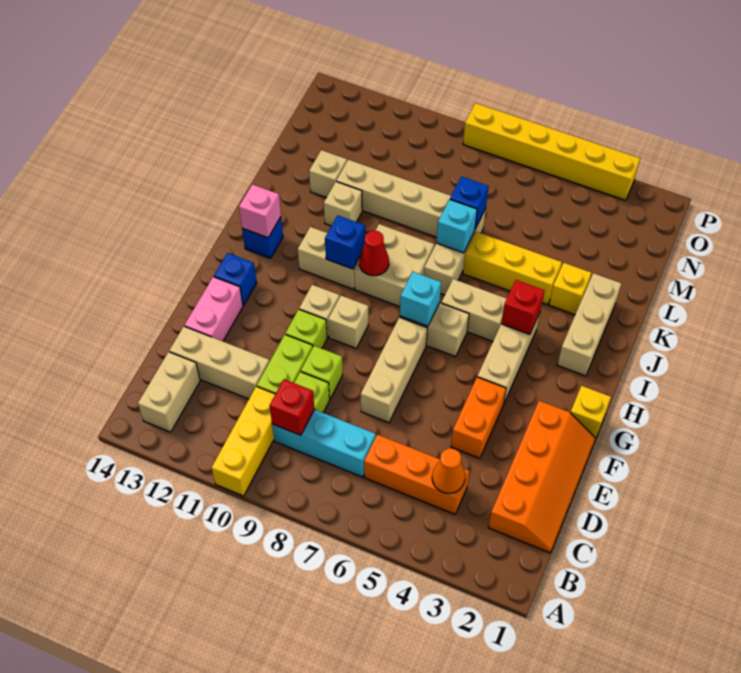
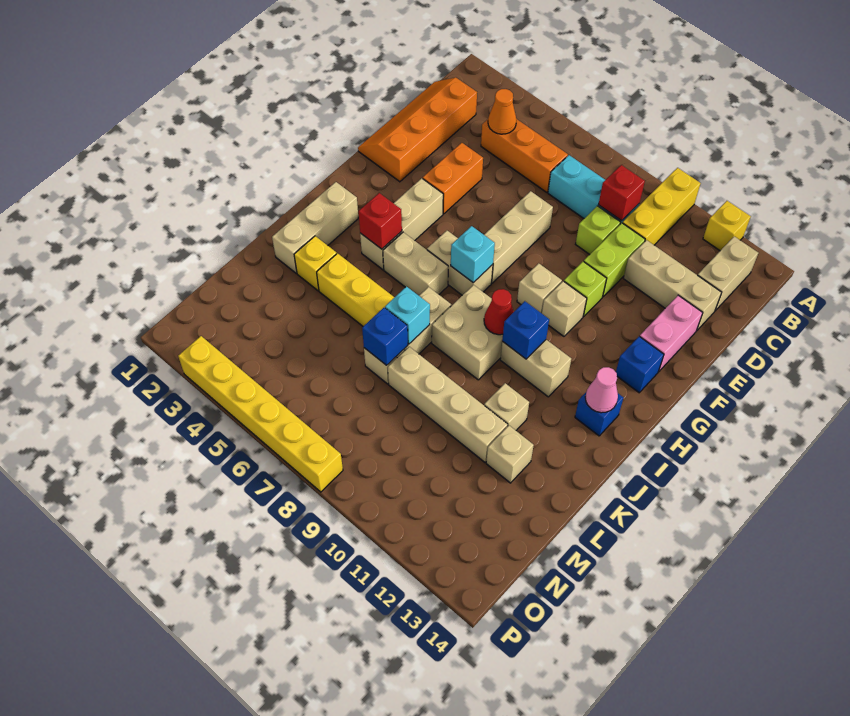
lime brick E9 level 1 -> none
yellow brick G1 level 1 -> yellow brick A12 level 1
pink brick I13 level 2 -> pink cone I13 level 2

